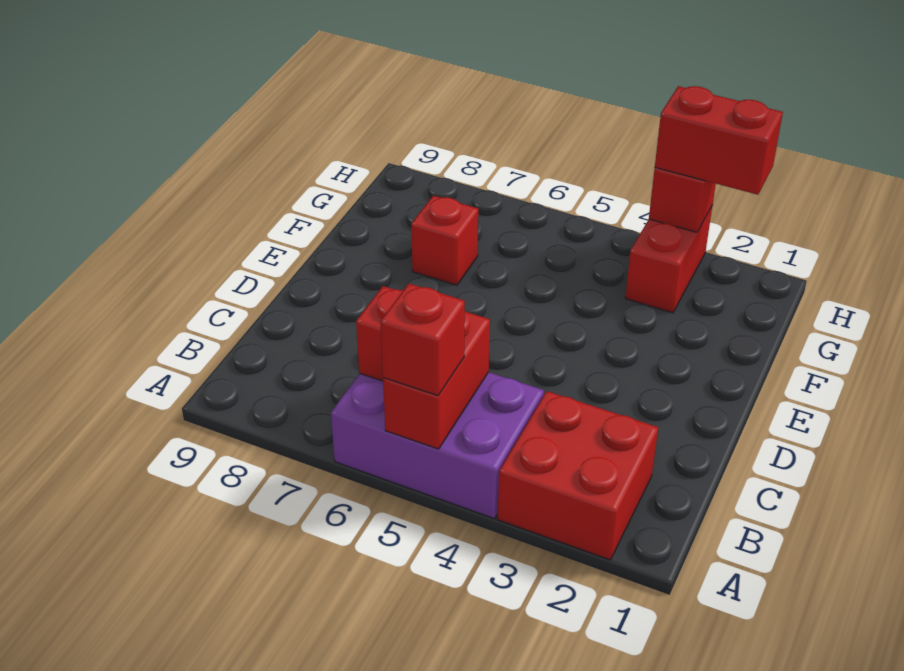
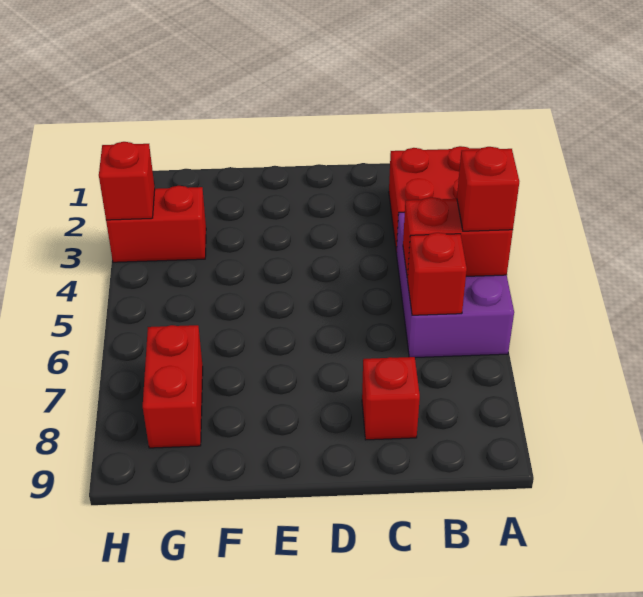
red brick F7 level 1 -> red brick C8 level 1
red brick H2:H3 level 3 -> red brick G7:G8 level 1

